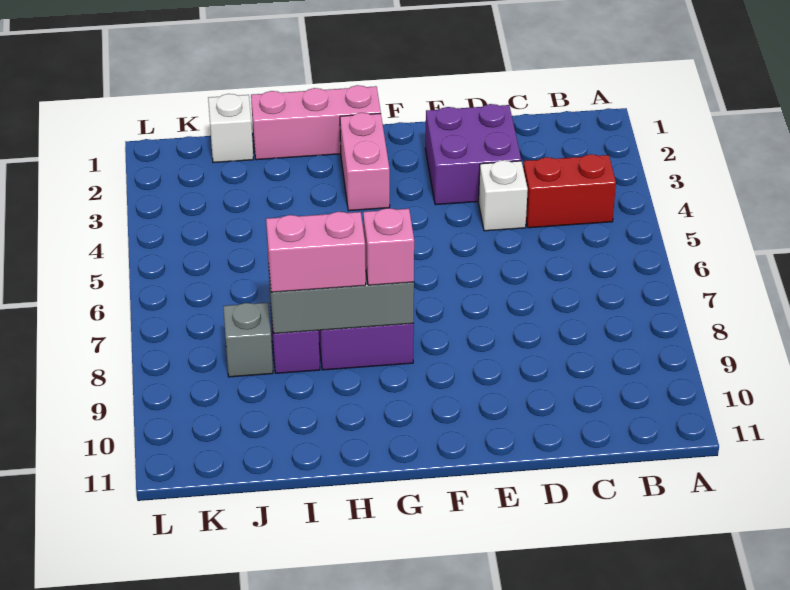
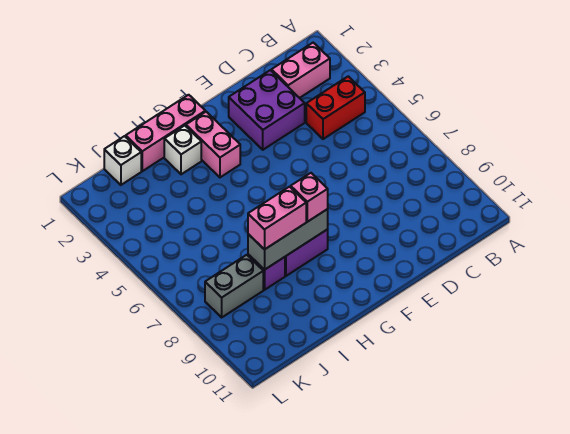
none -> pink brick B2:C2 level 1
white brick D4 level 1 -> white brick H2 level 1
grey brick J8 level 1 -> grey brick J8:K8 level 1

